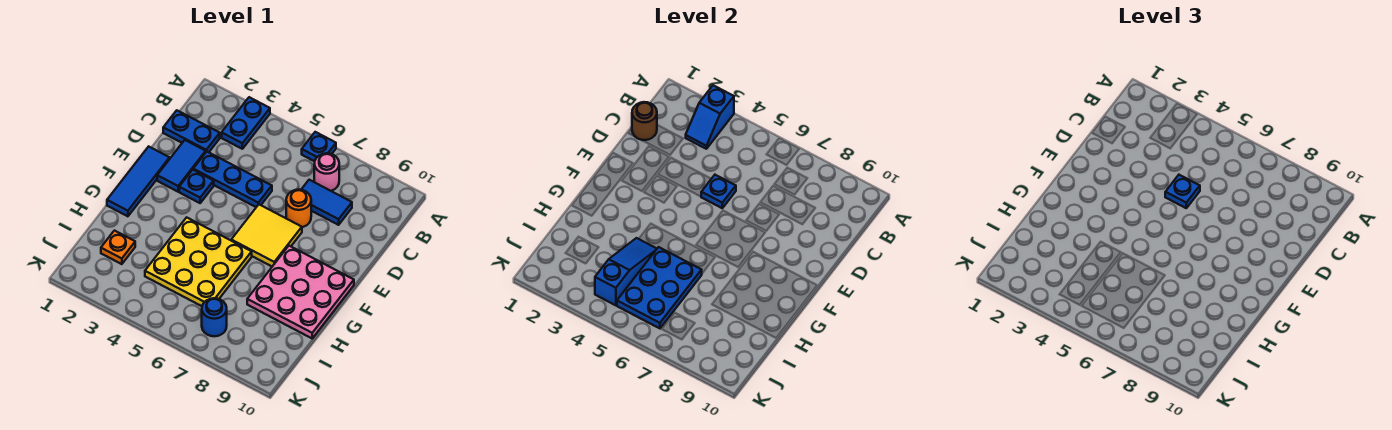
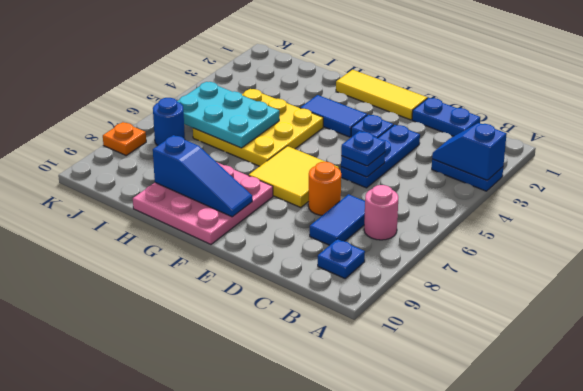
blue plate A6 level 1 -> blue plate B9 level 1
blue plate C1:C2 level 1 -> blue plate C1:D1 level 1
brown round brick C1 level 2 -> none
blue tile D2:E2 level 1 -> blue tile F3:G3 level 1
blue tile E1:G1 level 1 -> yellow tile E1:G1 level 1
blue slope H4:J4 level 2 top J -> blue slope F9:H9 level 2 top H
blue plate H5:J6 level 2 -> cyan plate H5:J6 level 2
orange plate I2 level 1 -> orange plate K8 level 1

